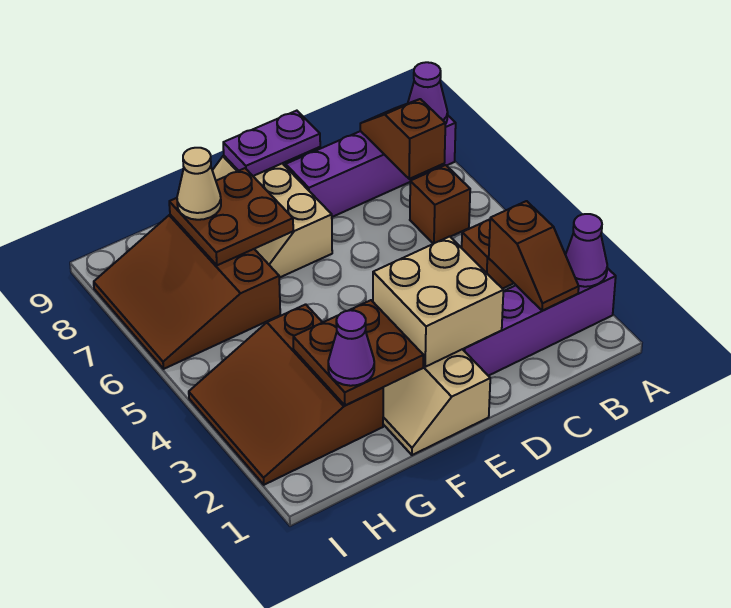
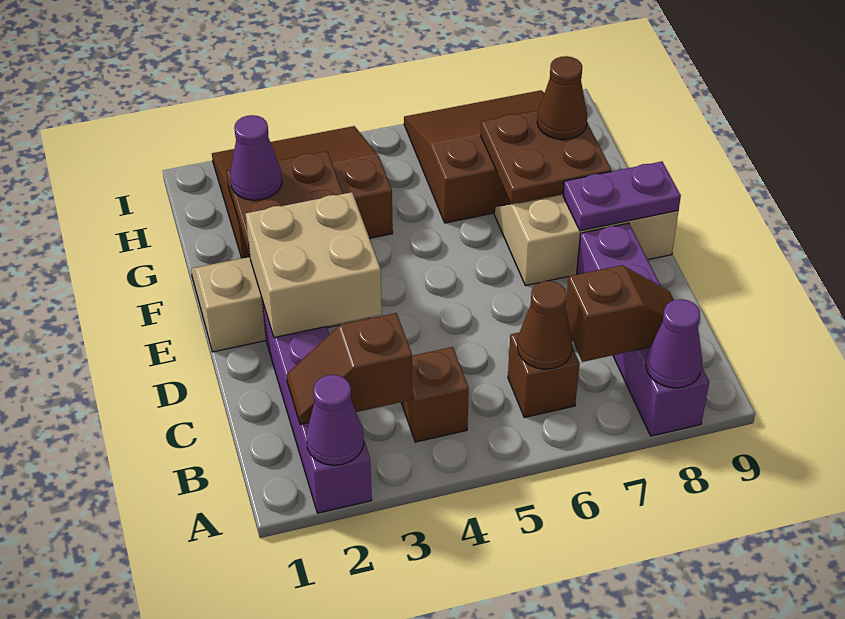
none -> brown cone B6 level 2
purple plate D9:E9 level 2 -> purple plate E8:E9 level 2
tan cone G8 level 3 -> brown cone G8 level 3

